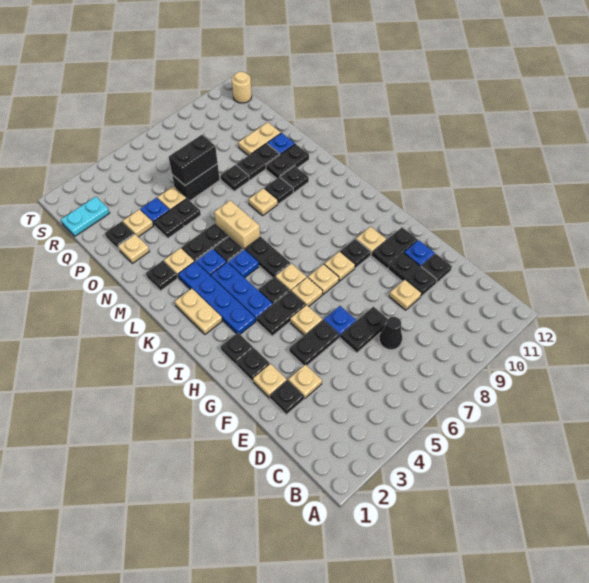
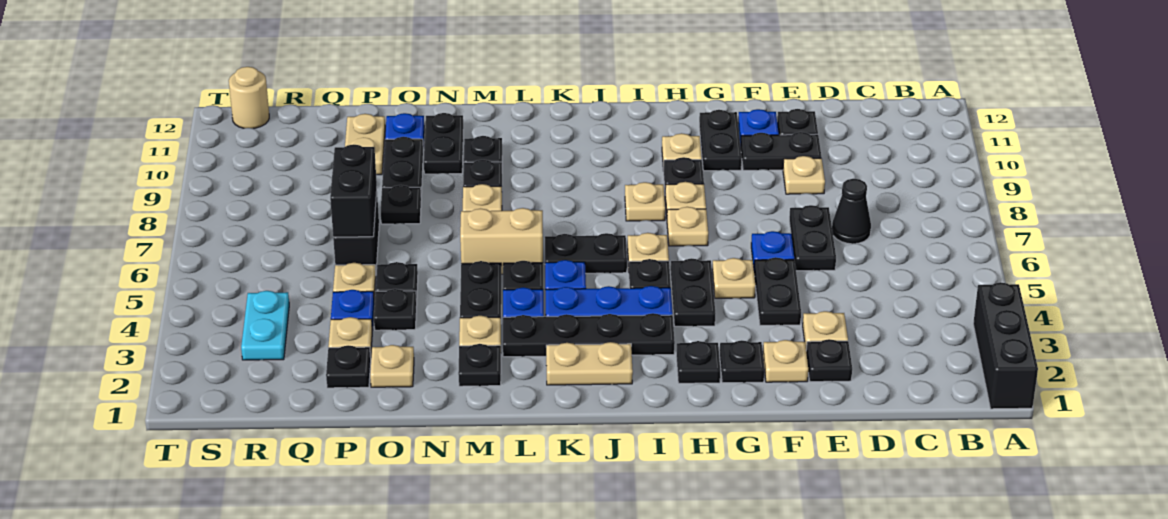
none -> black brick A1:A3 level 1
tan plate H6 level 1 -> tan plate I8 level 1
blue plate I3:L3 level 1 -> black plate I3:L3 level 1
cyan plate R1:R2 level 1 -> cyan plate R3:R4 level 1

